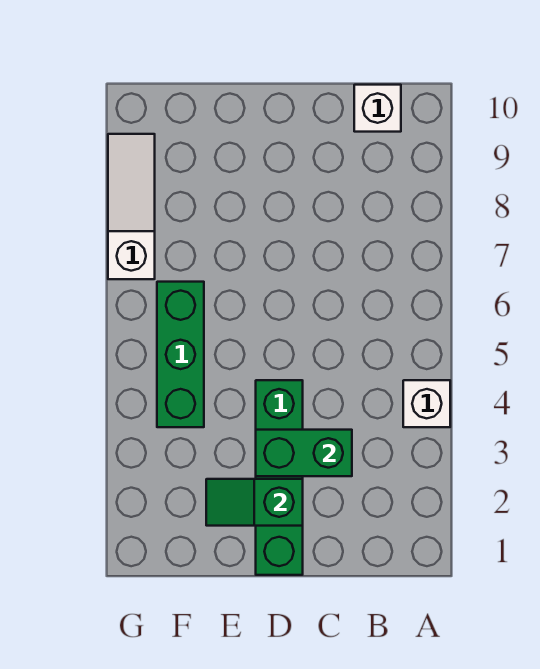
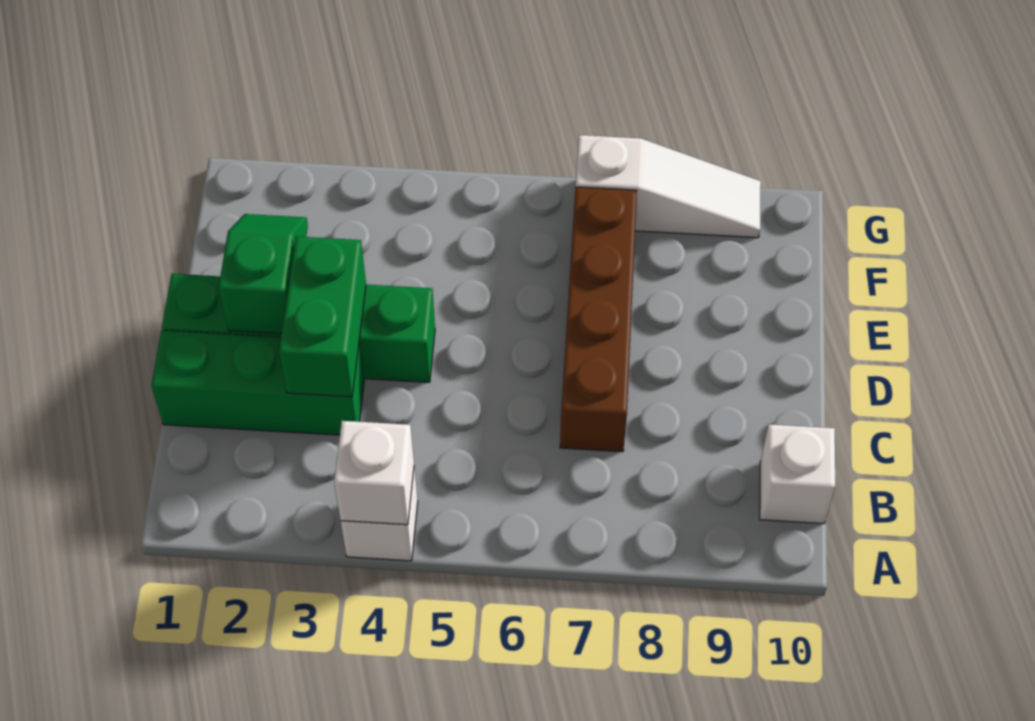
none -> white brick A4 level 2
none -> brown brick C7:F7 level 1
green brick F4:F6 level 1 -> green brick C1:C3 level 1

